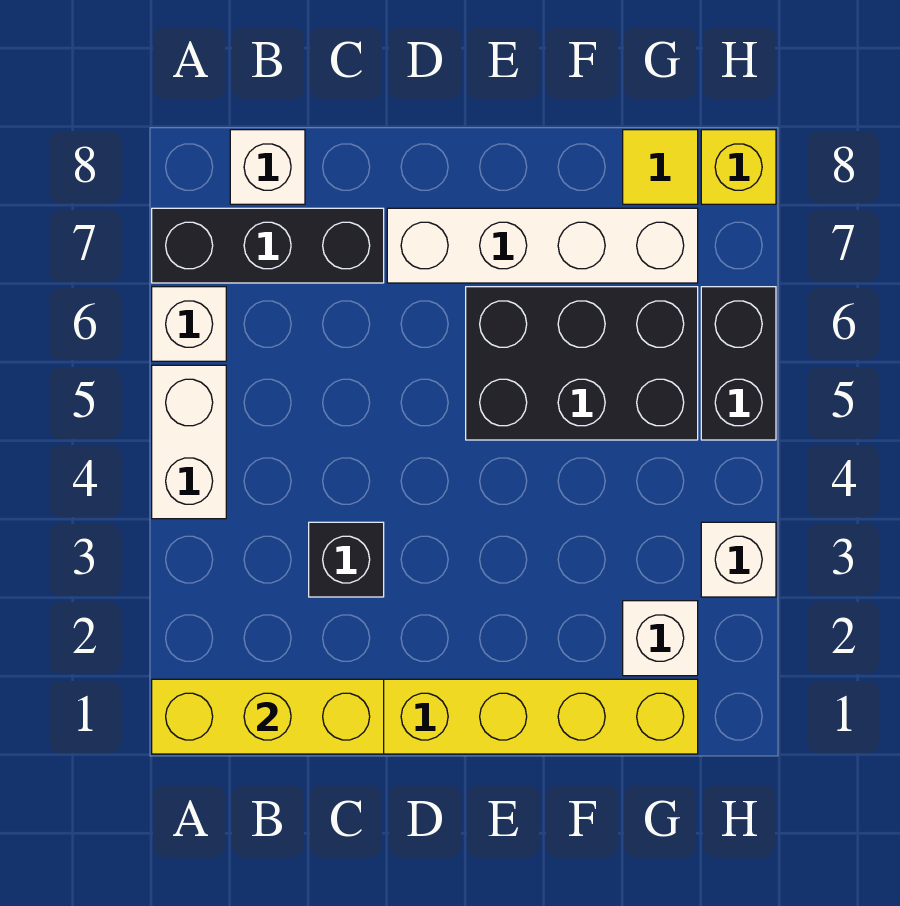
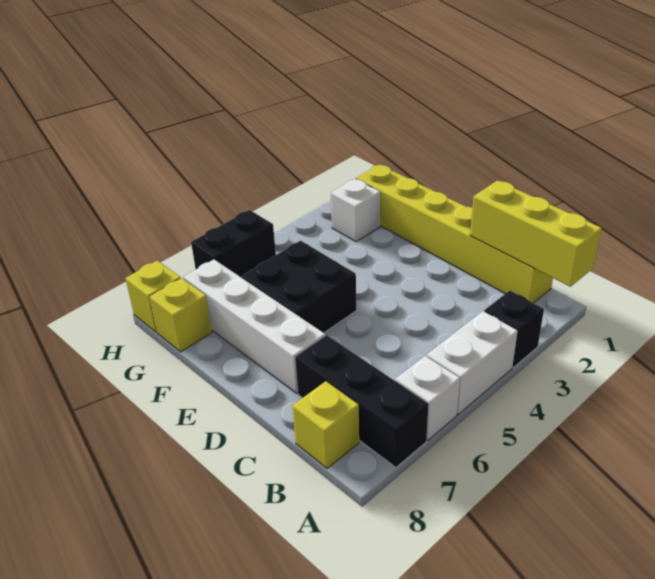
white brick B8 level 1 -> yellow brick B8 level 1
black brick C3 level 1 -> black brick A3 level 1
black brick E5:G6 level 1 -> black brick E5:F6 level 1
yellow tile G8 level 1 -> yellow brick G8 level 1
white brick H3 level 1 -> none

